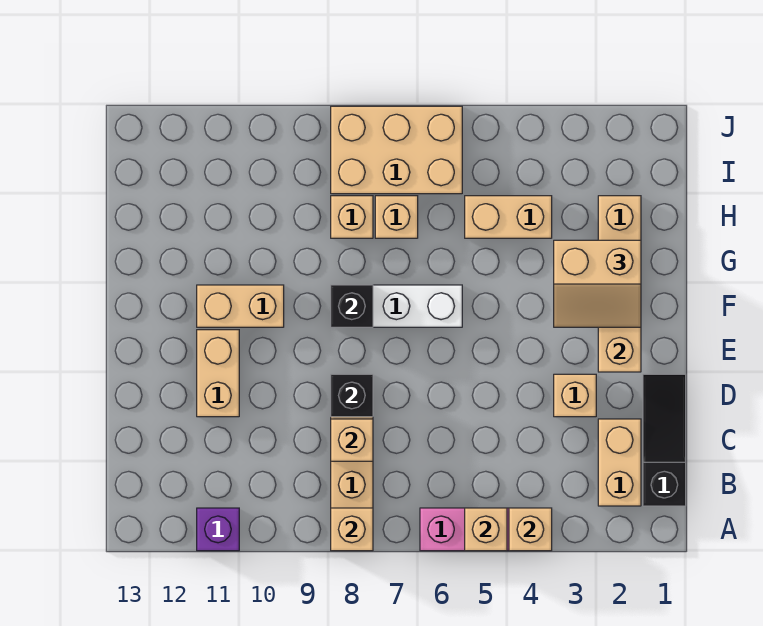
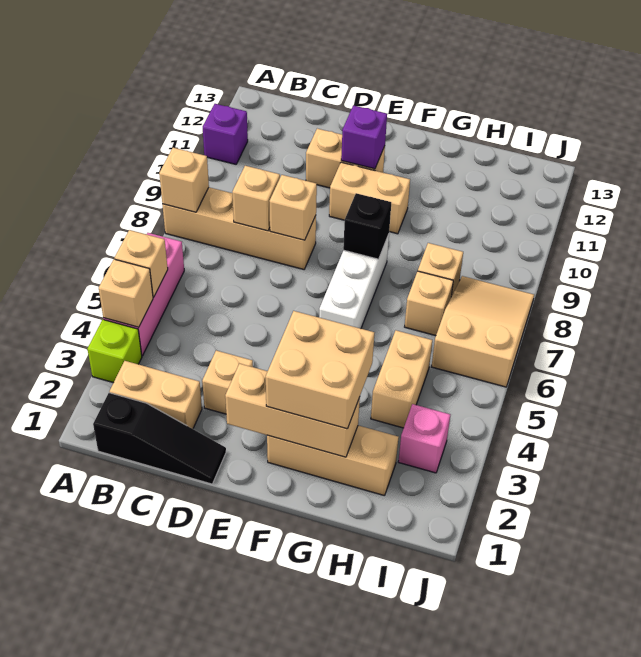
none -> lime brick A3 level 1
black brick D8 level 2 -> tan brick D8 level 2
none -> purple brick E11 level 2
tan slope F2:G3 level 3 top G -> tan brick F2:G3 level 3
tan brick F10:F11 level 1 -> tan brick E10:F10 level 1
none -> pink brick I3 level 1
tan brick I6:J8 level 1 -> tan slope I6:J8 level 1 top 6

